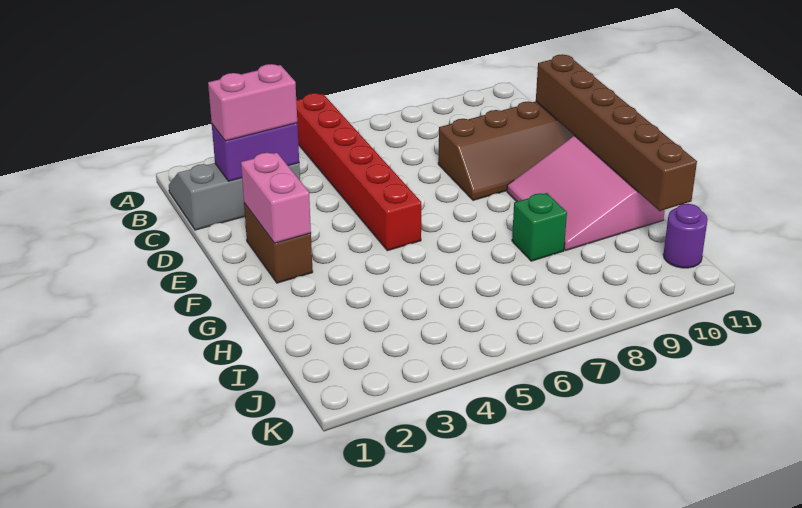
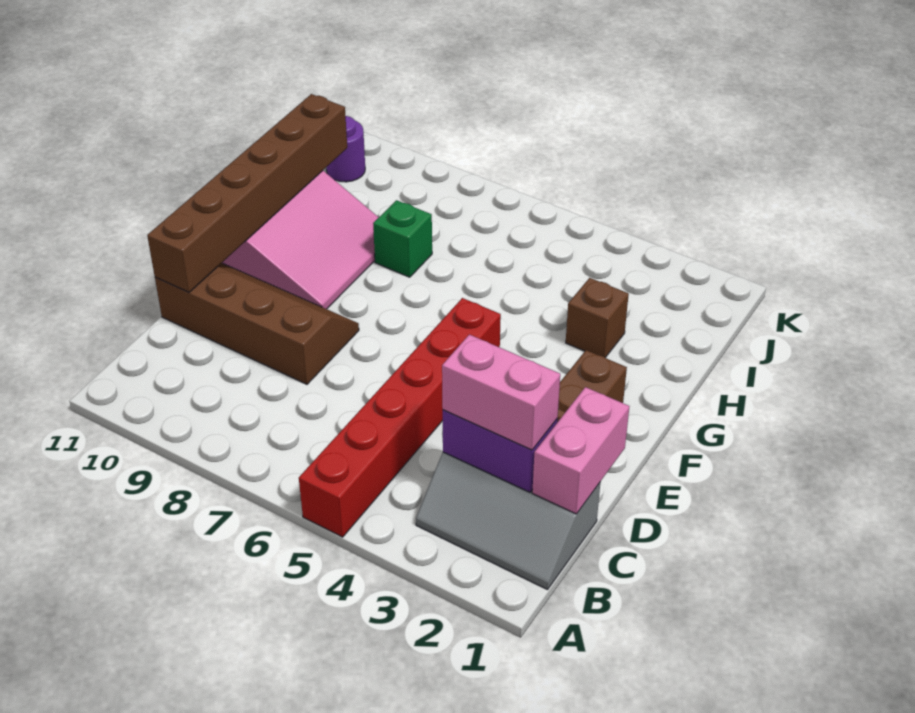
pink brick E2:F2 level 2 -> pink brick C1:D1 level 2
none -> brown brick H3 level 1

